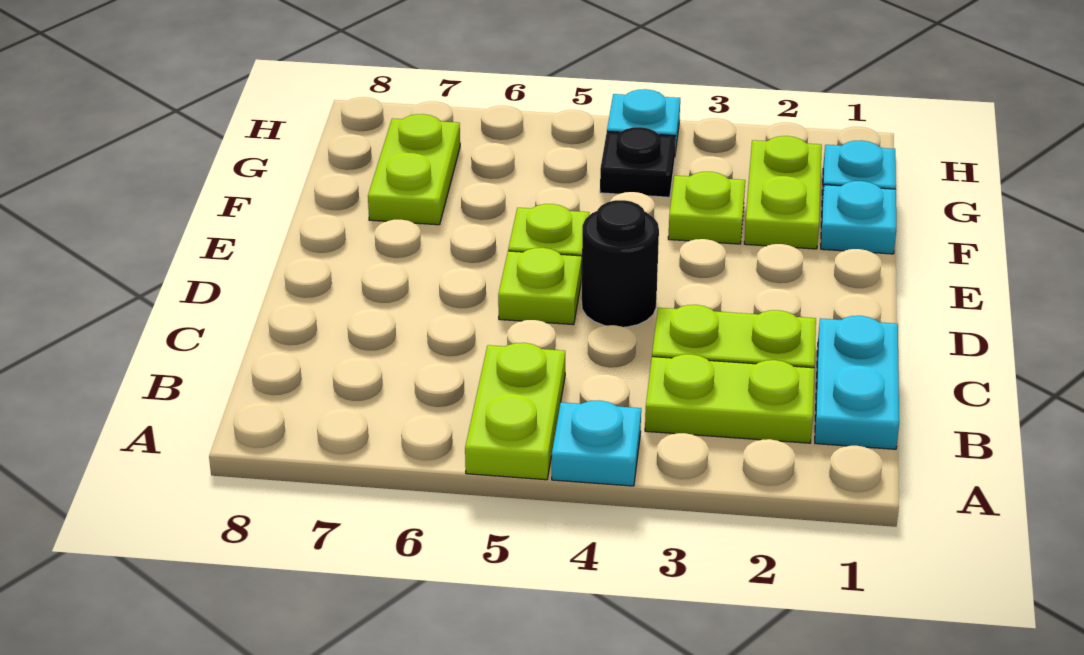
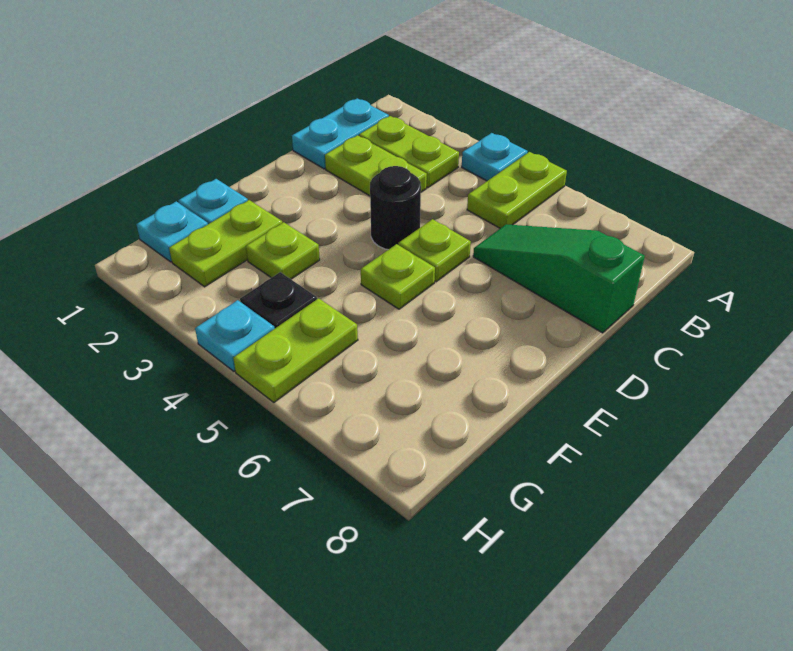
none -> green slope C6:C8 level 1 top 8
lime plate F7:G7 level 1 -> lime plate G5:H5 level 1

